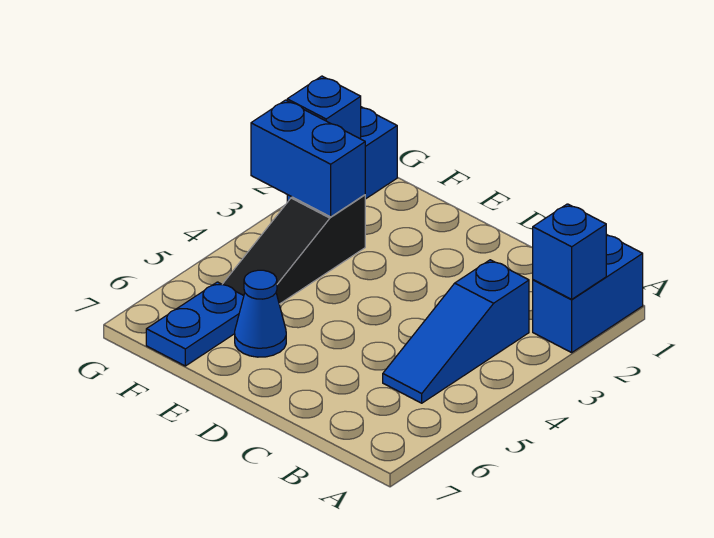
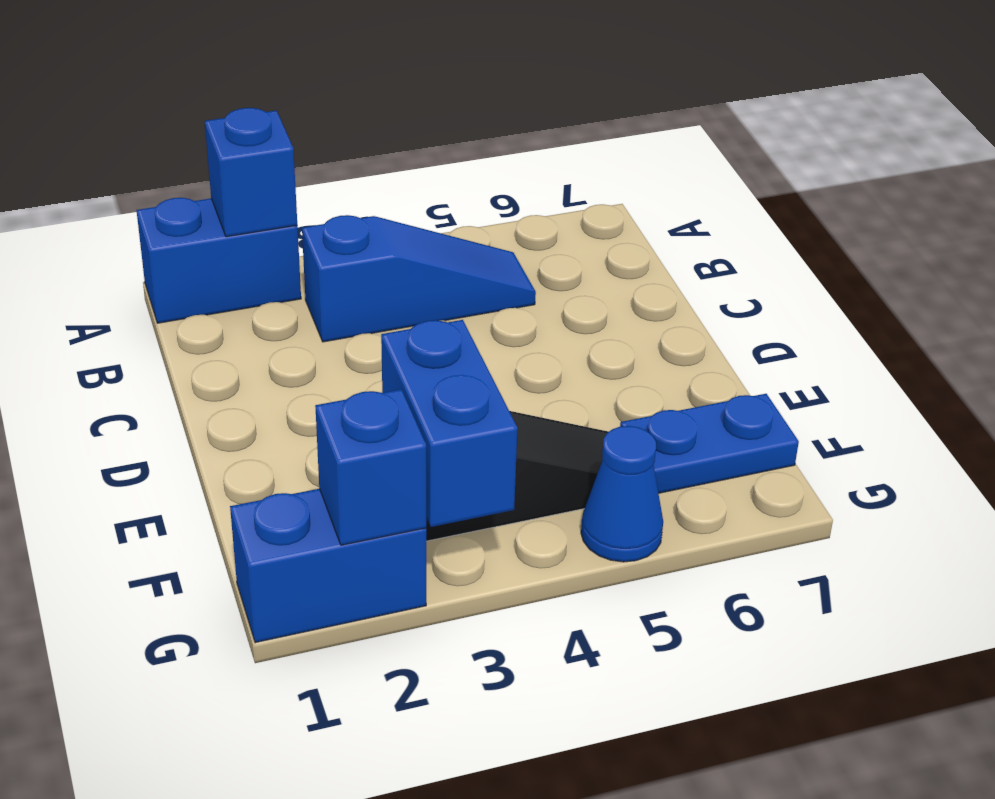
blue cone E6 level 1 -> blue cone G5 level 1

